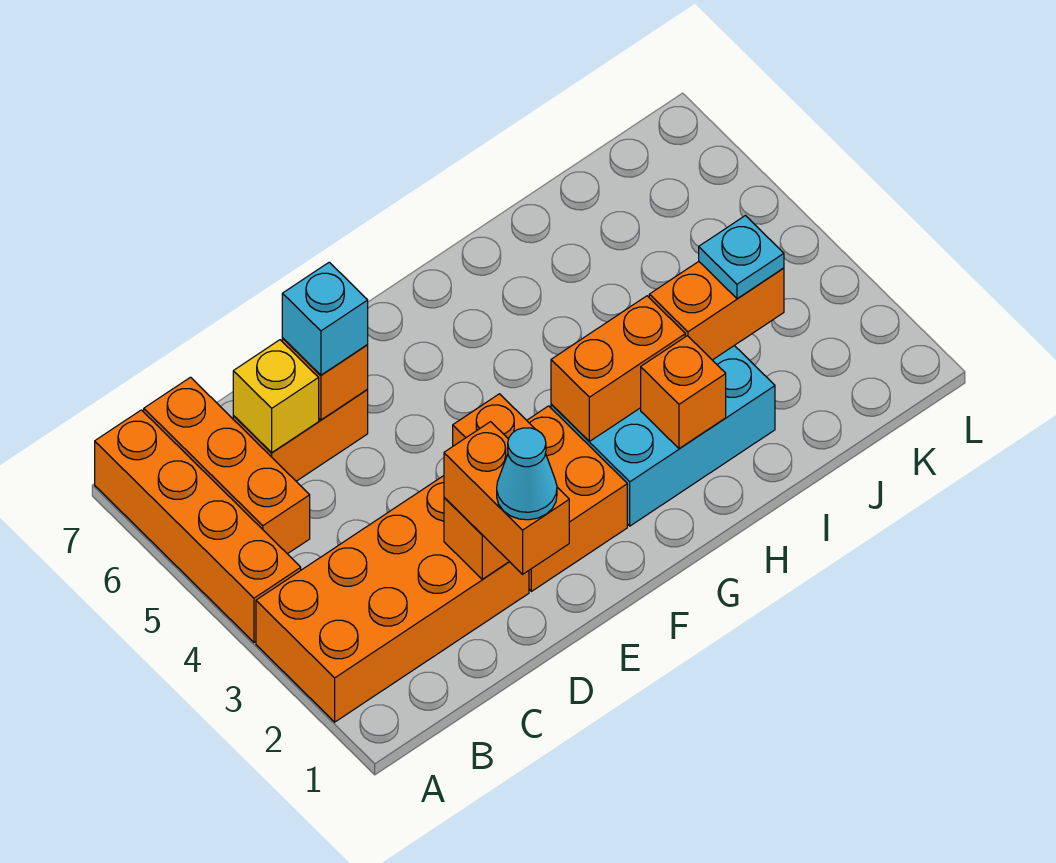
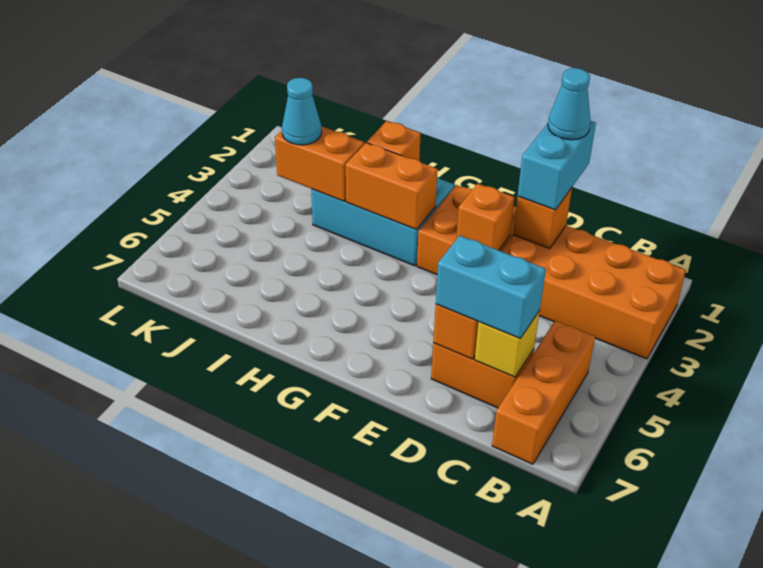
orange brick A4:A7 level 1 -> none
orange brick D1:D2 level 3 -> cyan brick D1:D2 level 3
cyan brick D6 level 3 -> cyan brick C6:D6 level 3
cyan plate J3 level 3 -> cyan cone J3 level 3

